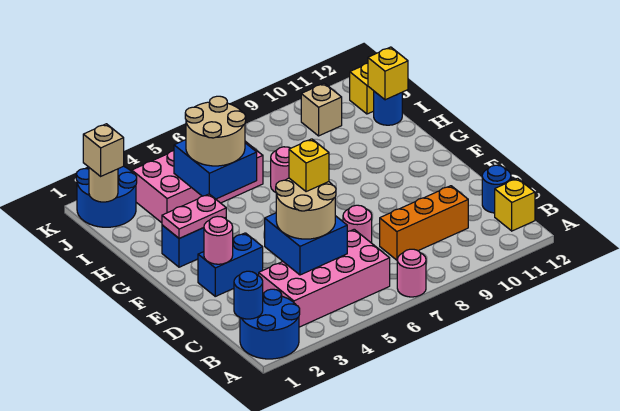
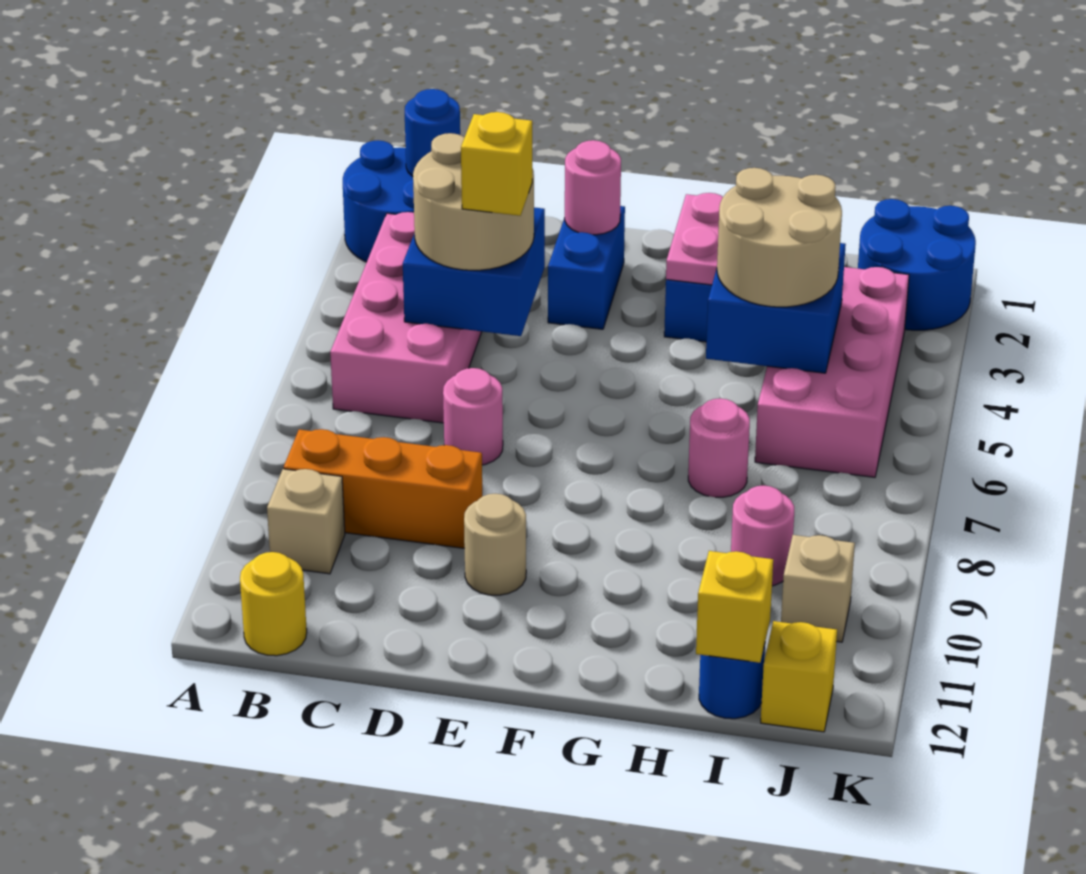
pink round brick A7 level 1 -> pink round brick I9 level 1
yellow brick B12 level 1 -> yellow round brick B12 level 1
orange brick C8:C10 level 1 -> orange brick B9:D9 level 1
blue round brick C12 level 1 -> none
tan round brick J1 level 2 -> tan round brick E10 level 1
tan brick J1 level 3 -> tan brick B10 level 1

